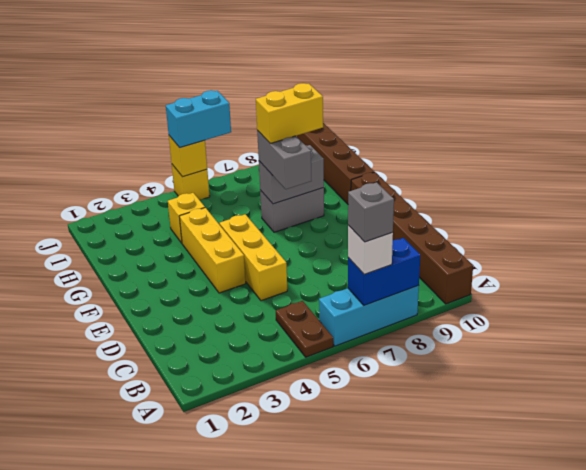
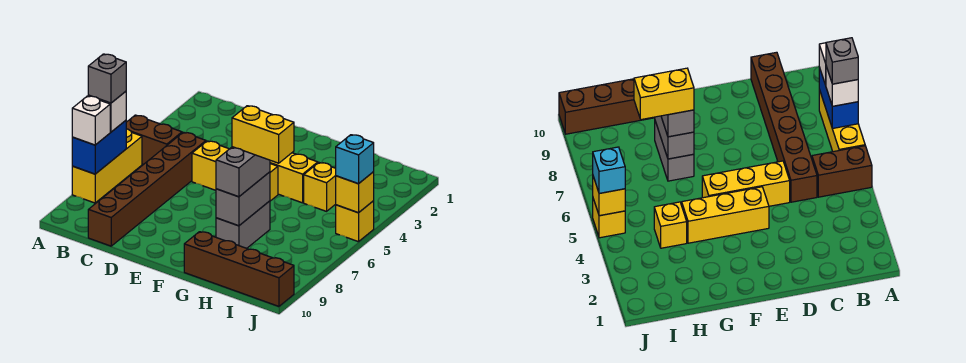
brown plate A5:B5 level 1 -> brown brick A5:B5 level 1
cyan brick A6:A8 level 1 -> yellow brick A6:A8 level 1
none -> white brick A8 level 3
brown brick A10:F10 level 1 -> brown brick C5:C10 level 1
grey brick F7:G7 level 3 -> grey brick G7:G8 level 3
yellow brick G7:G8 level 4 -> yellow brick G7:H7 level 4
cyan brick J5:J6 level 3 -> cyan brick J5 level 3

